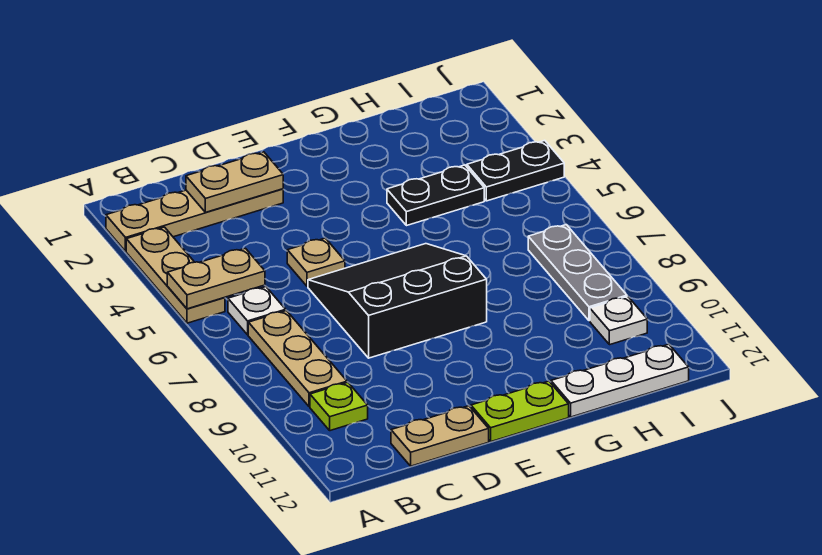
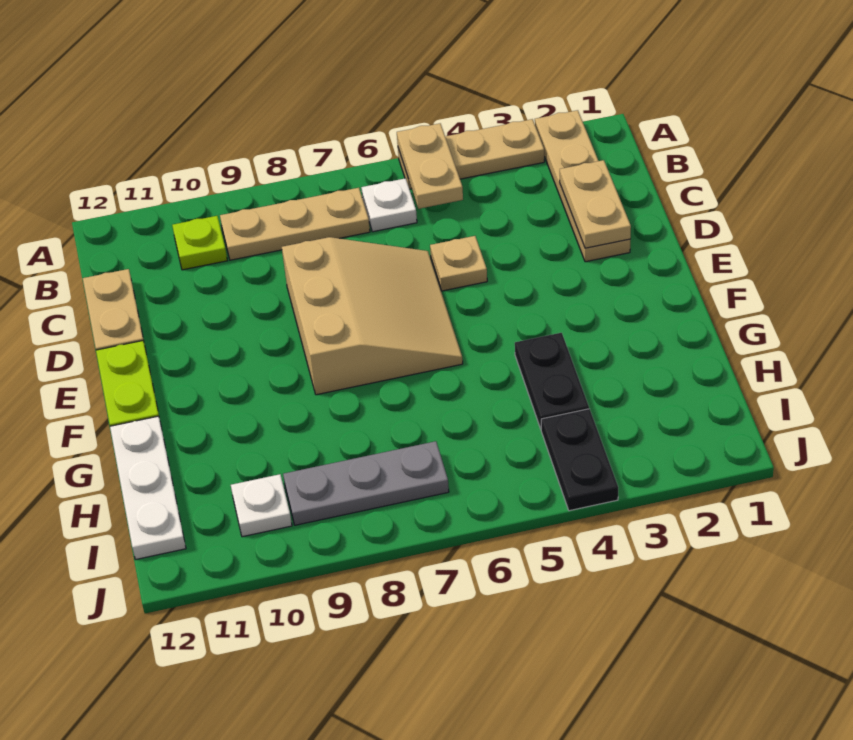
black slope D6:F8 level 1 top 8 -> tan slope D6:F8 level 1 top 8

